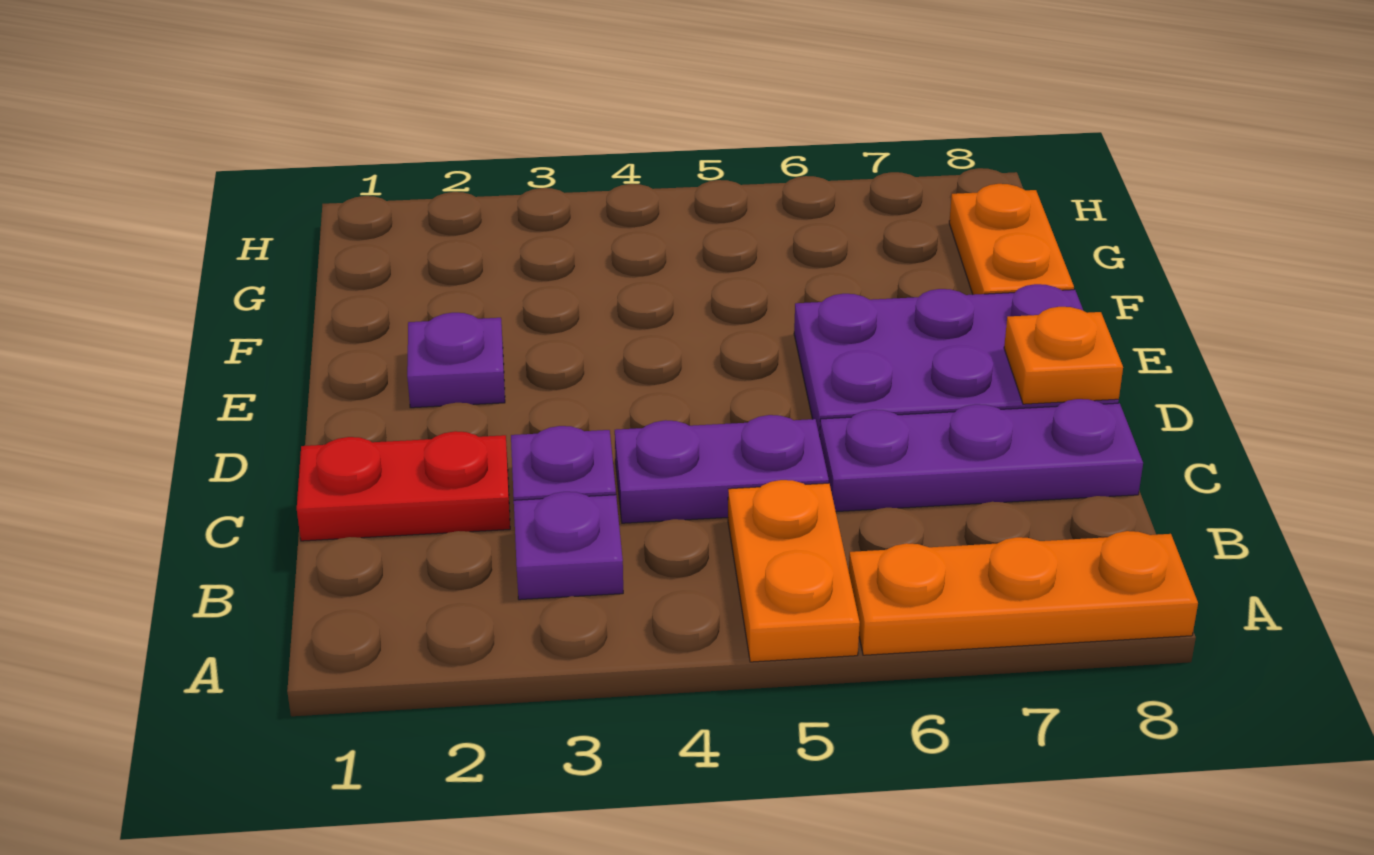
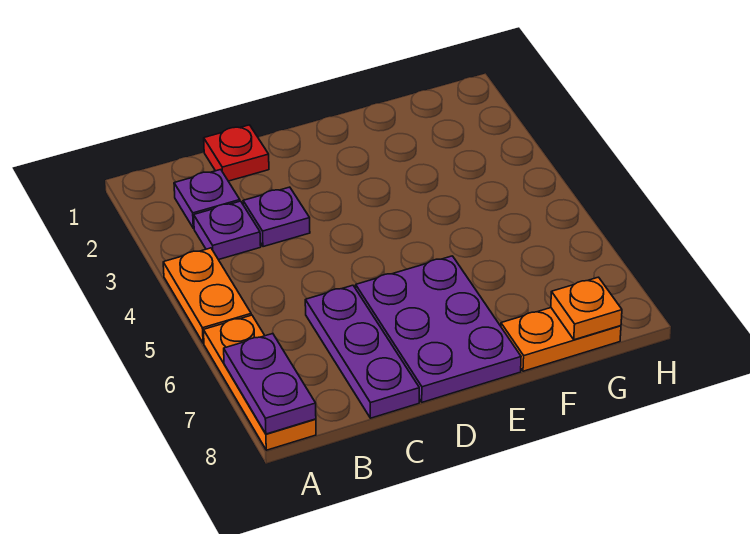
orange plate A5:B5 level 1 -> orange plate A4:A5 level 1
red plate C1:C2 level 1 -> red plate C1 level 1
purple plate C4:C5 level 1 -> purple plate A7:A8 level 2
orange plate D8 level 2 -> orange plate G8 level 2
purple plate E2 level 1 -> purple plate B2 level 1

